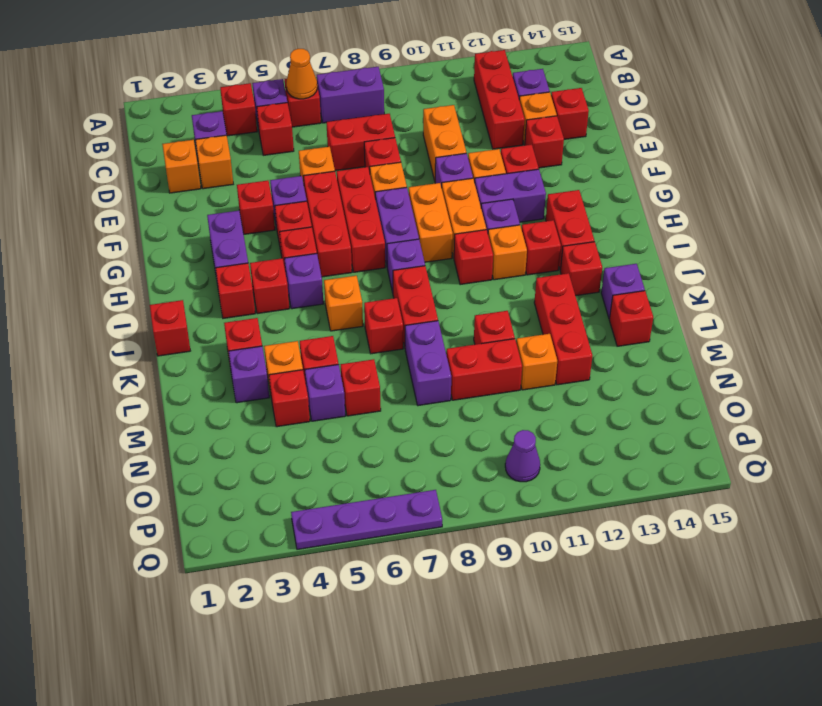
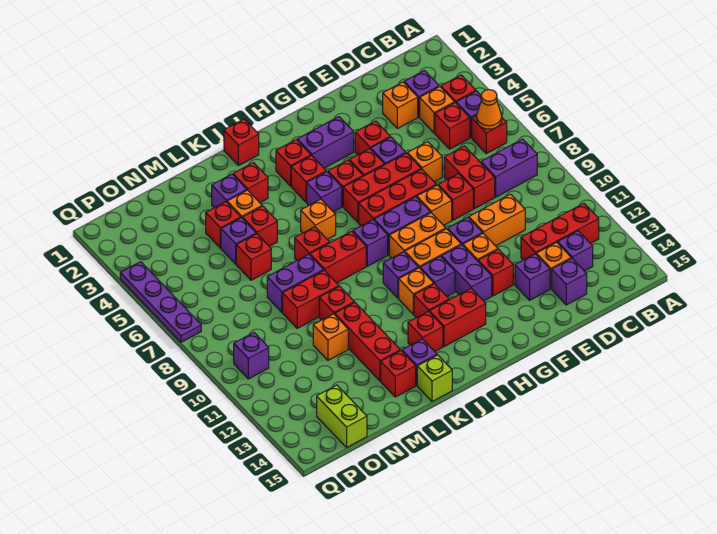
purple brick B7:B8 level 1 -> purple brick B8:C8 level 1
orange brick D2 level 1 -> orange brick C4 level 1
red brick D14 level 1 -> purple brick D14 level 1
red brick E13 level 1 -> purple brick E13 level 1
red brick I10 level 1 -> purple brick I10 level 1
red brick K12:M12 level 1 -> red brick L11:L13 level 1
none -> lime brick K15 level 1
red brick M9:M10 level 1 -> red brick L9:M9 level 1
none -> lime brick O14:O15 level 1
purple cone P10 level 1 -> purple brick P10 level 1

